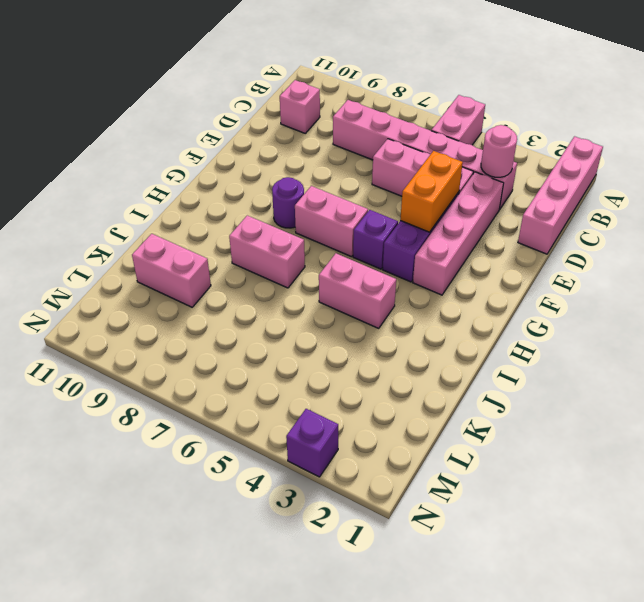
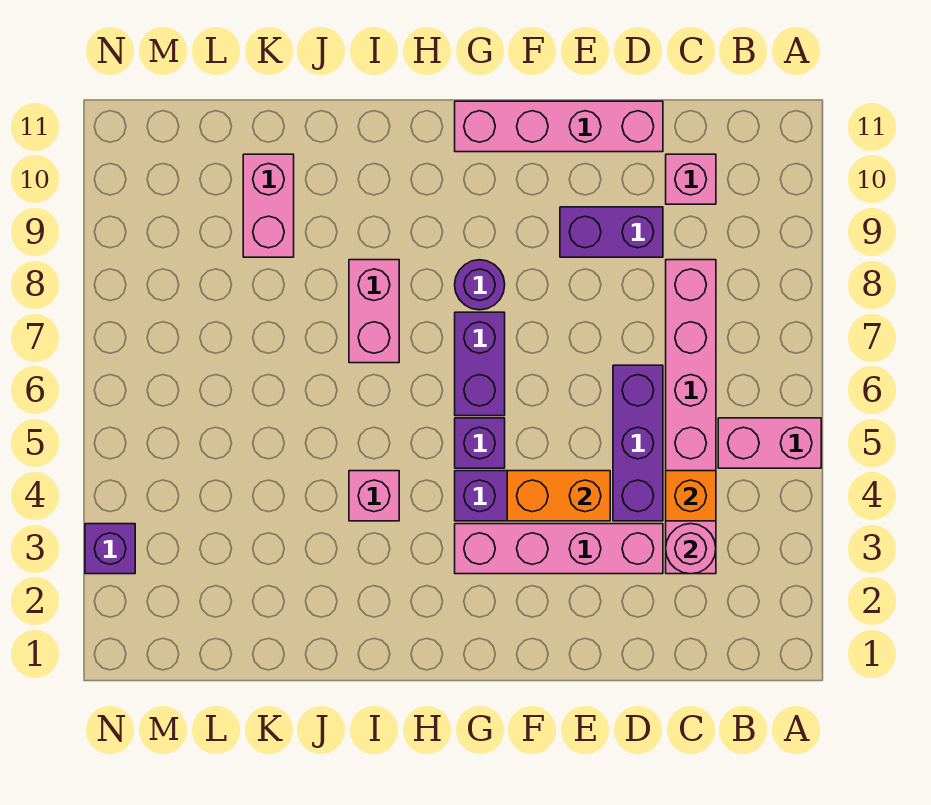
pink brick A1:D1 level 1 -> pink brick D11:G11 level 1
none -> orange brick C4 level 2
pink brick D4:D6 level 1 -> purple brick D4:D6 level 1
none -> purple brick D9:E9 level 1
pink brick G6:G7 level 1 -> purple brick G6:G7 level 1
pink brick I4:I5 level 1 -> pink brick I4 level 1

